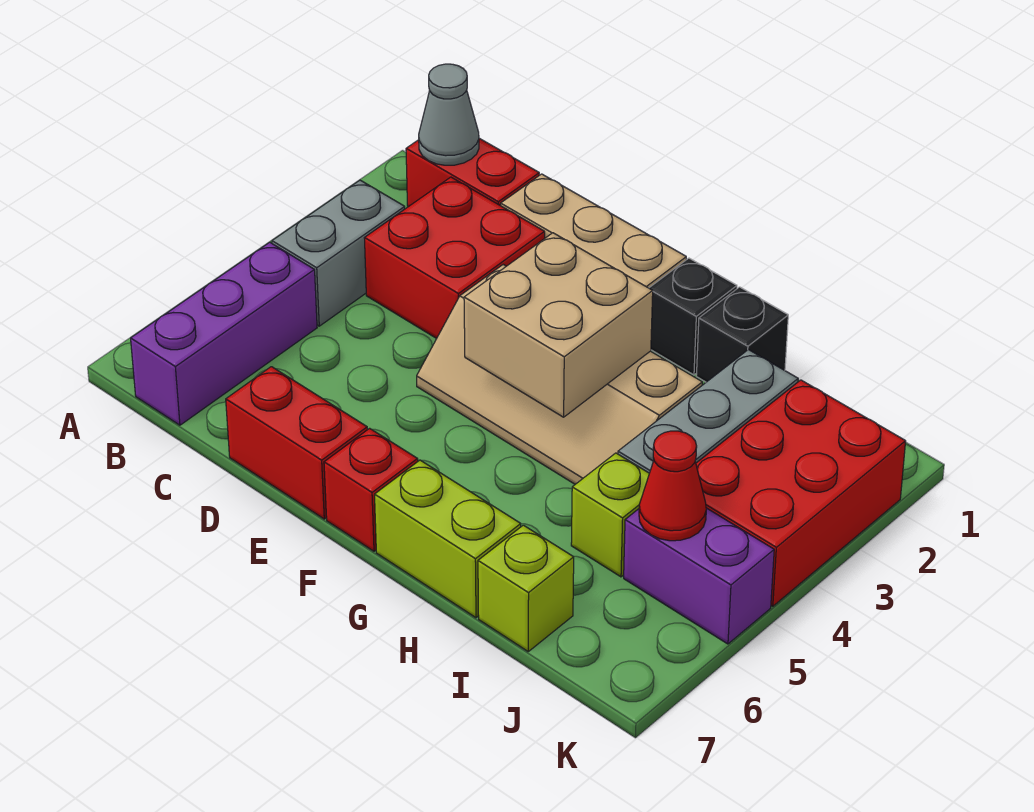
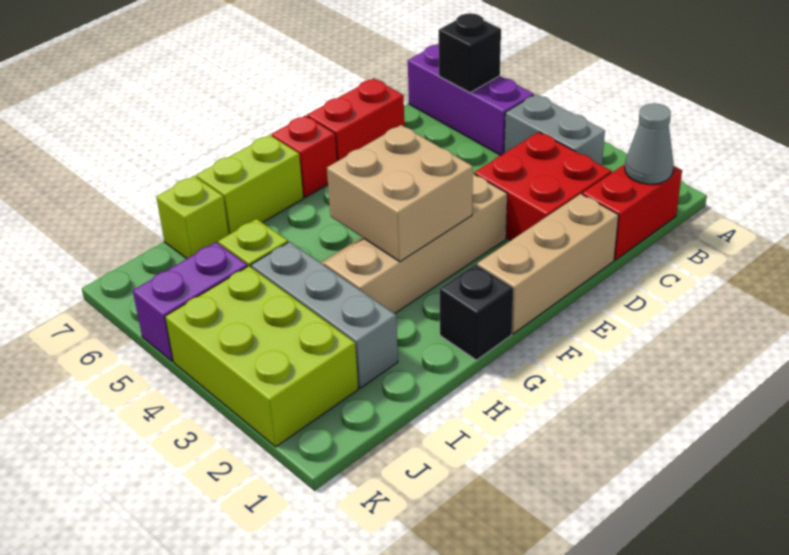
black brick H1 level 1 -> black brick B6 level 2
red brick J2:K4 level 1 -> lime brick J2:K4 level 1
red cone J5 level 2 -> none

